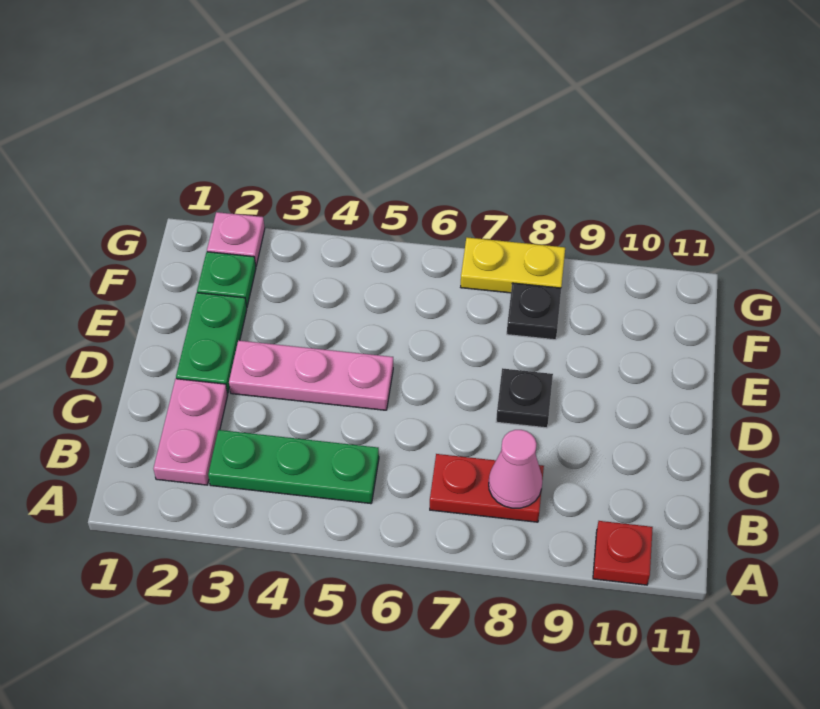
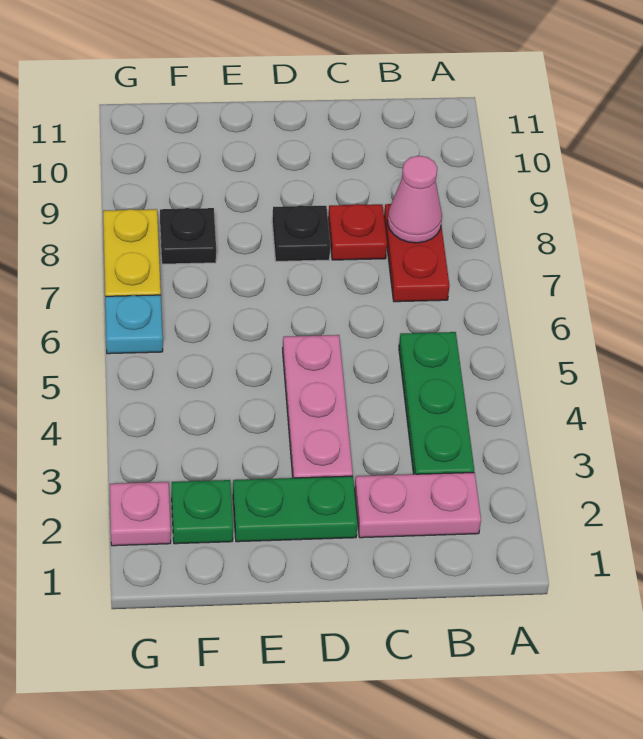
red plate A10 level 1 -> red plate C8 level 1
none -> cyan plate G6 level 1

